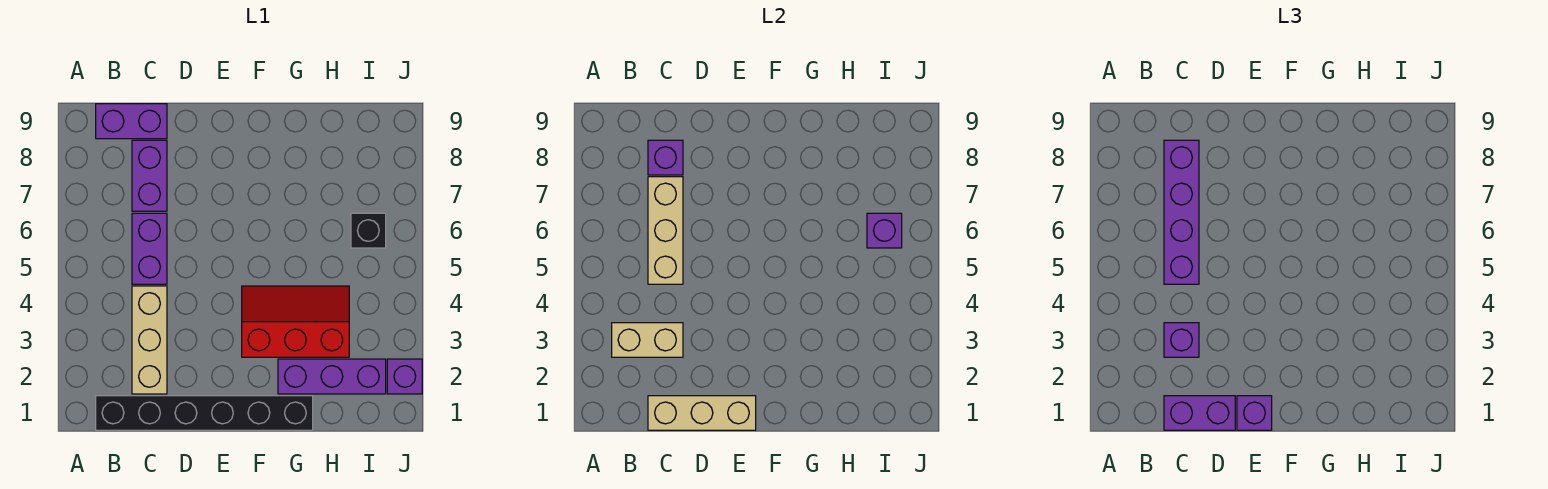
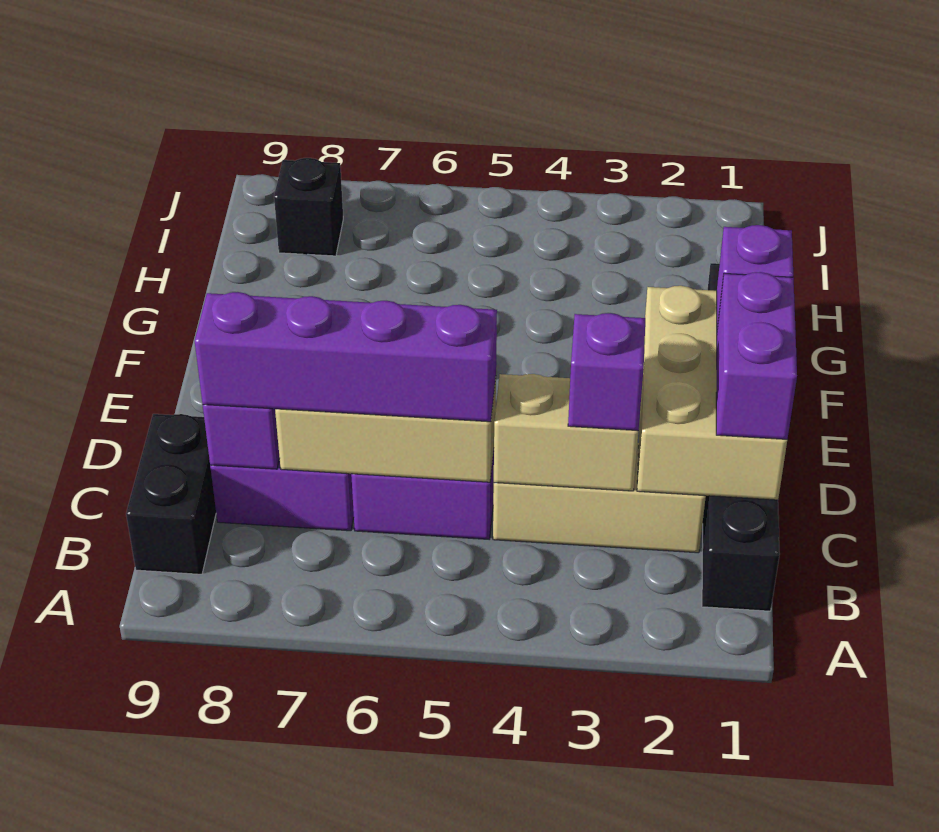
tan brick B3:C3 level 2 -> tan brick C3:C4 level 2
purple brick B9:C9 level 1 -> black brick B9:C9 level 1
tan brick C1:E1 level 2 -> tan brick C1:E2 level 2
red slope F3:H4 level 1 top 3 -> none
purple brick G2:I2 level 1 -> none
black brick I6 level 1 -> black brick I8 level 1
purple brick I6 level 2 -> none
purple brick J2 level 1 -> none

